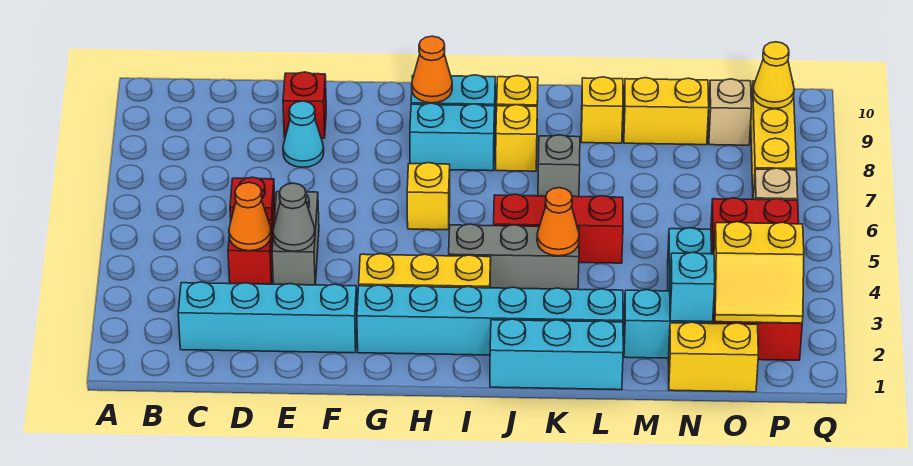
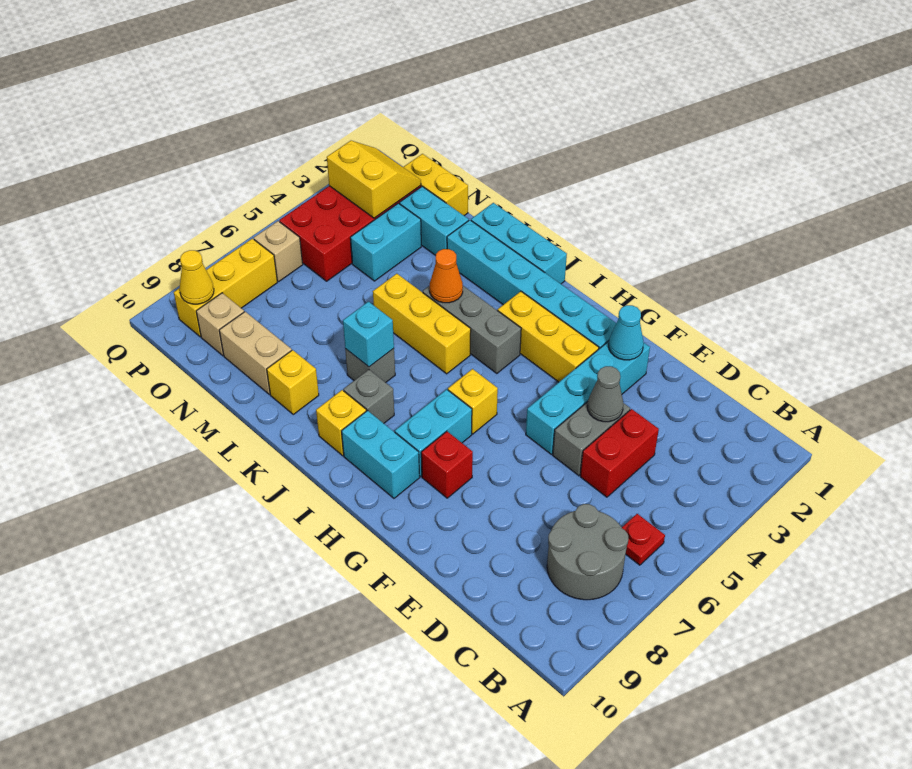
none -> grey round brick B7:C8 level 1
cyan brick C2:F2 level 1 -> cyan brick F2:F5 level 1
orange cone D4 level 2 -> none
red plate D5 level 2 -> red plate B6 level 1
cyan cone E8 level 1 -> cyan cone F2 level 2
red brick E9 level 1 -> red brick G8 level 1
cyan brick H8:I8 level 1 -> cyan brick H7:H8 level 1
orange cone H9 level 2 -> none
red brick J5:L5 level 1 -> yellow brick J5:L5 level 1
yellow brick J8 level 1 -> grey brick J8 level 1
yellow brick M9:N9 level 1 -> tan brick M9:N9 level 1
cyan brick N2 level 2 -> cyan brick K7 level 2

